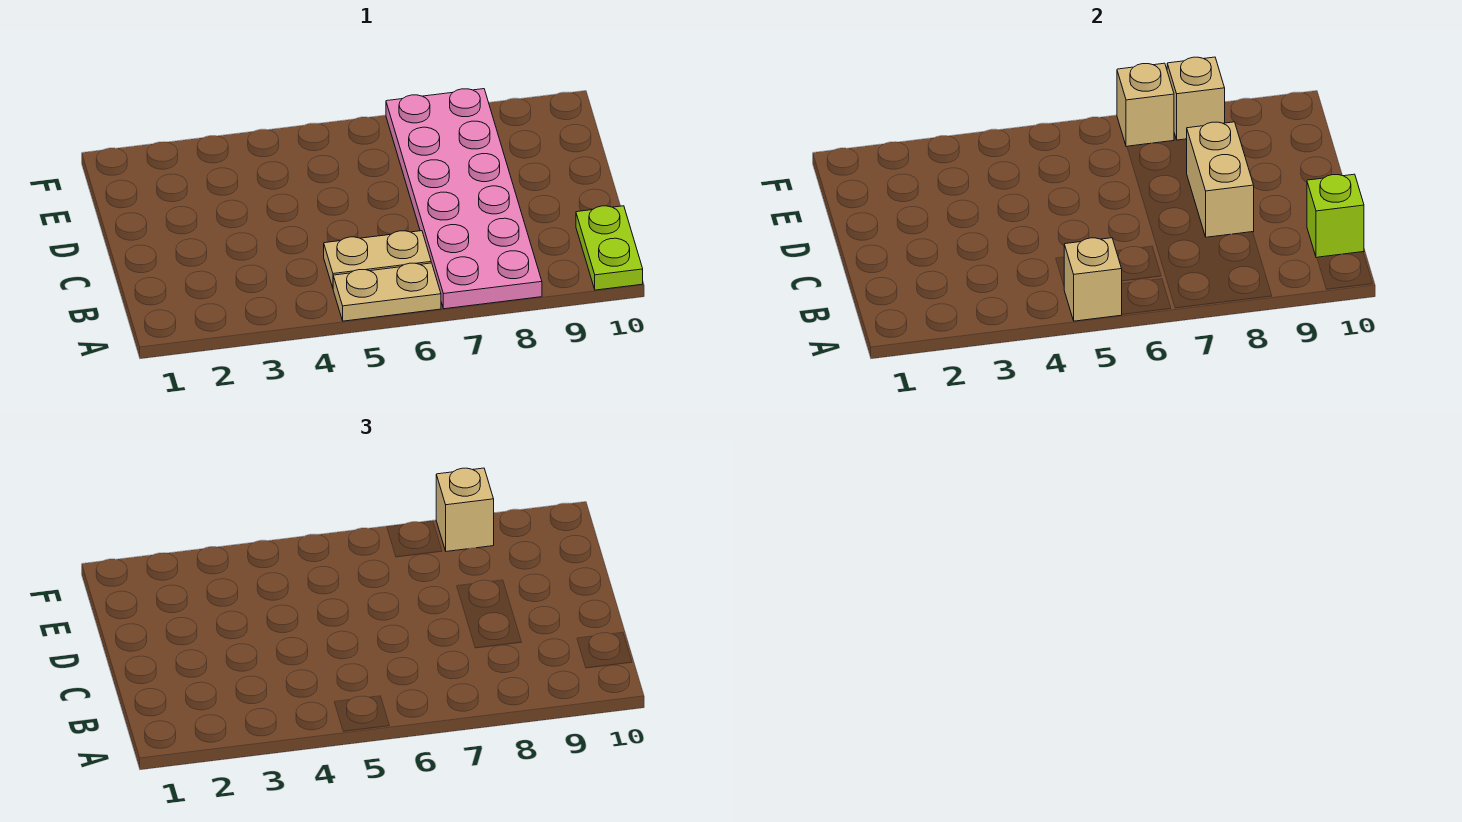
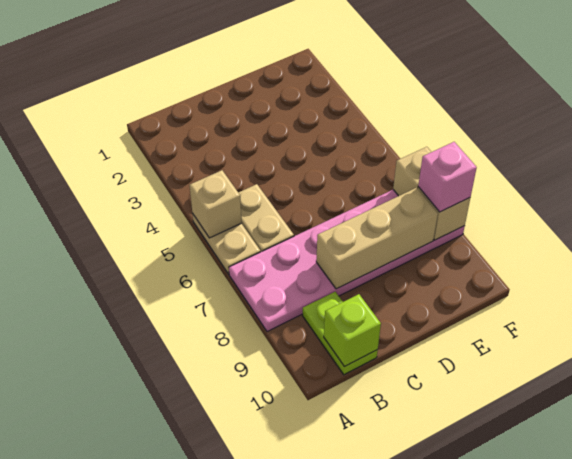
lime plate A10:B10 level 1 -> lime plate B9:B10 level 1
tan brick C8:D8 level 2 -> tan brick C8:E8 level 2
tan brick F8 level 3 -> pink brick F8 level 3

